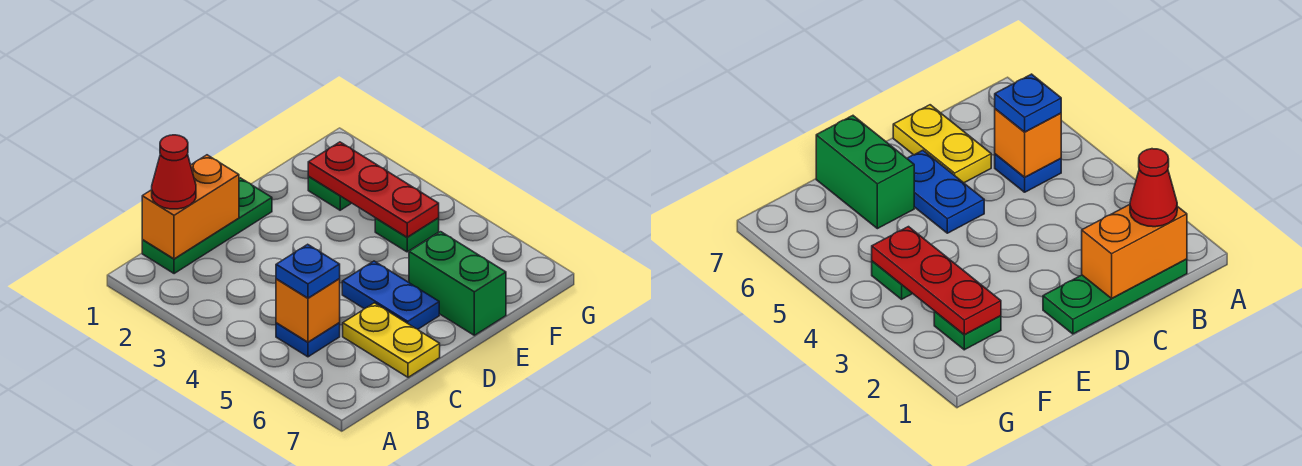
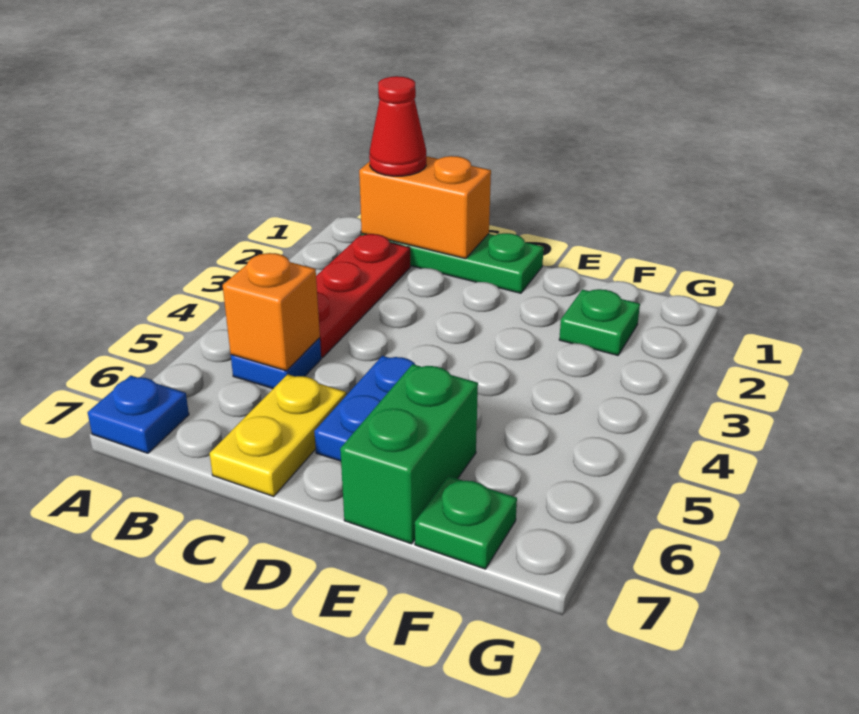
blue plate B5 level 3 -> blue plate A7 level 1
red plate F2:F4 level 2 -> red plate B2:B4 level 1
green plate F4 level 1 -> green plate F7 level 1

